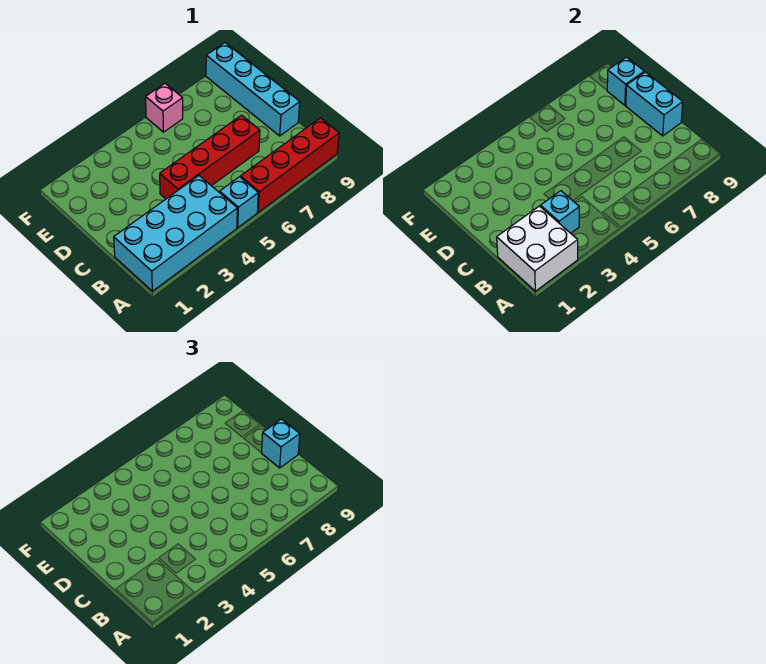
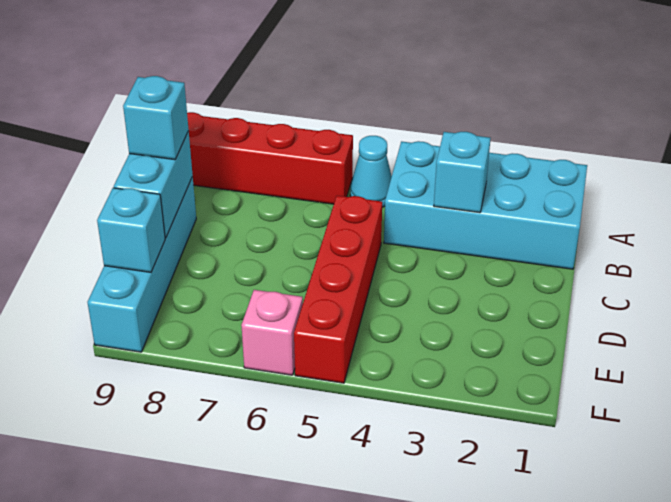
white brick A1:B2 level 2 -> none
cyan brick A5 level 1 -> cyan cone A5 level 1
red brick C4:C7 level 1 -> red brick C5:F5 level 1

